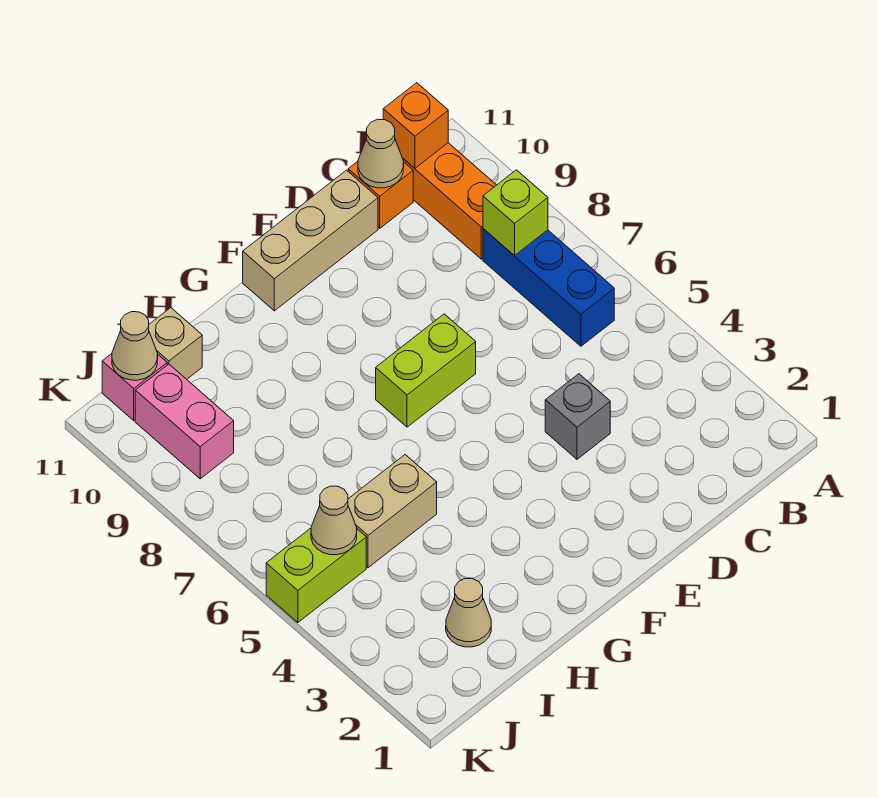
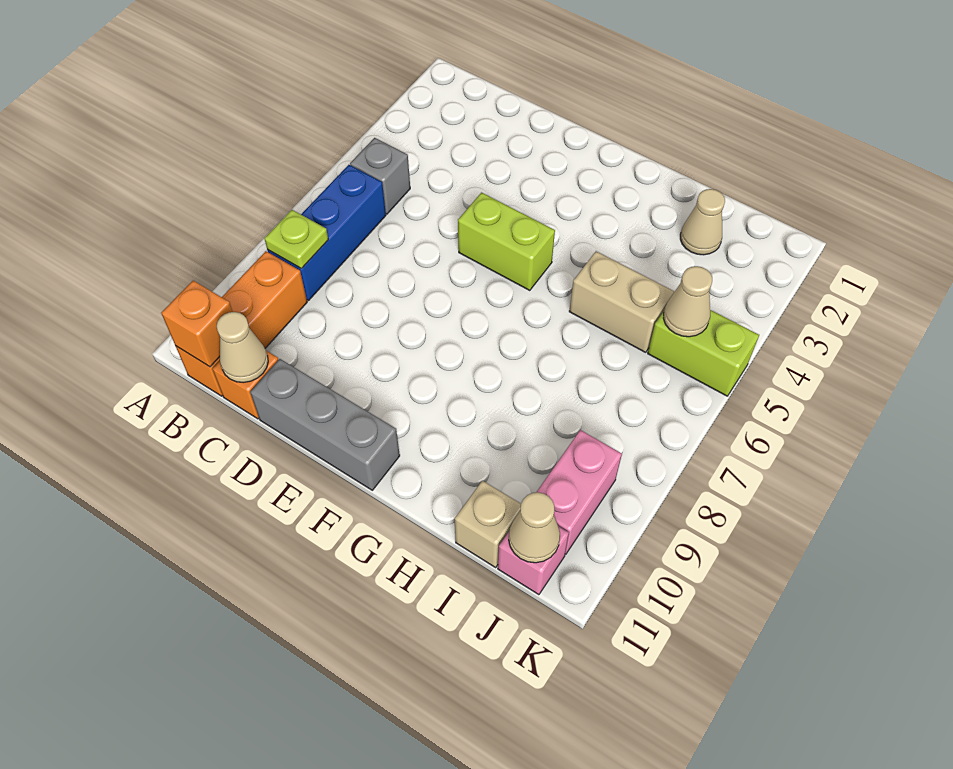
lime brick B8 level 2 -> lime plate B8 level 2
grey brick D4 level 1 -> grey brick B5 level 1
tan brick D11:F11 level 1 -> grey brick D11:F11 level 1
lime brick E7:F7 level 1 -> lime brick E5:F5 level 1

